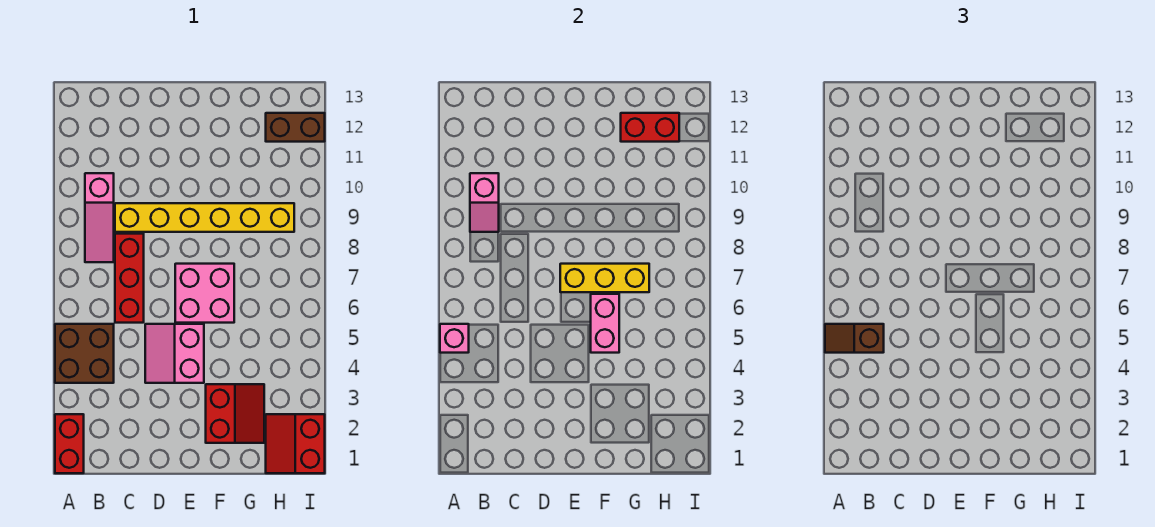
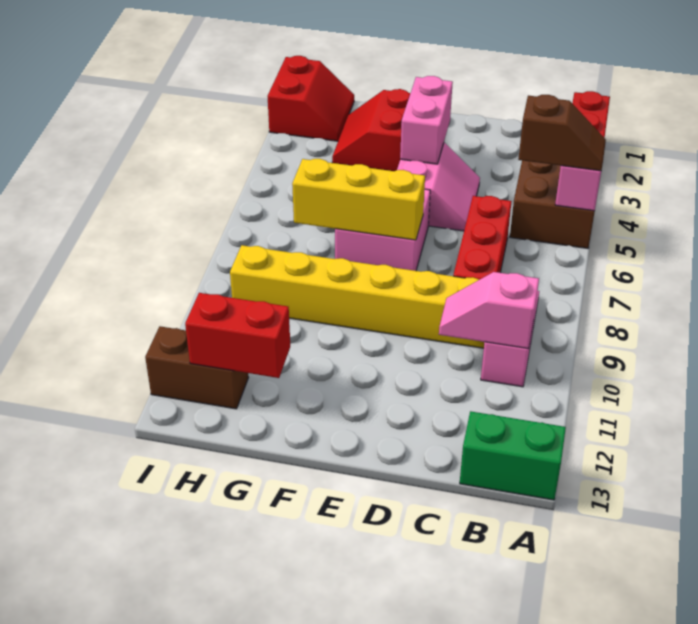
none -> green brick A13:B13 level 1
pink slope B9:B10 level 2 top 10 -> pink slope B10:C10 level 2 top B
pink brick F5:F6 level 2 -> pink brick E3:E4 level 2

